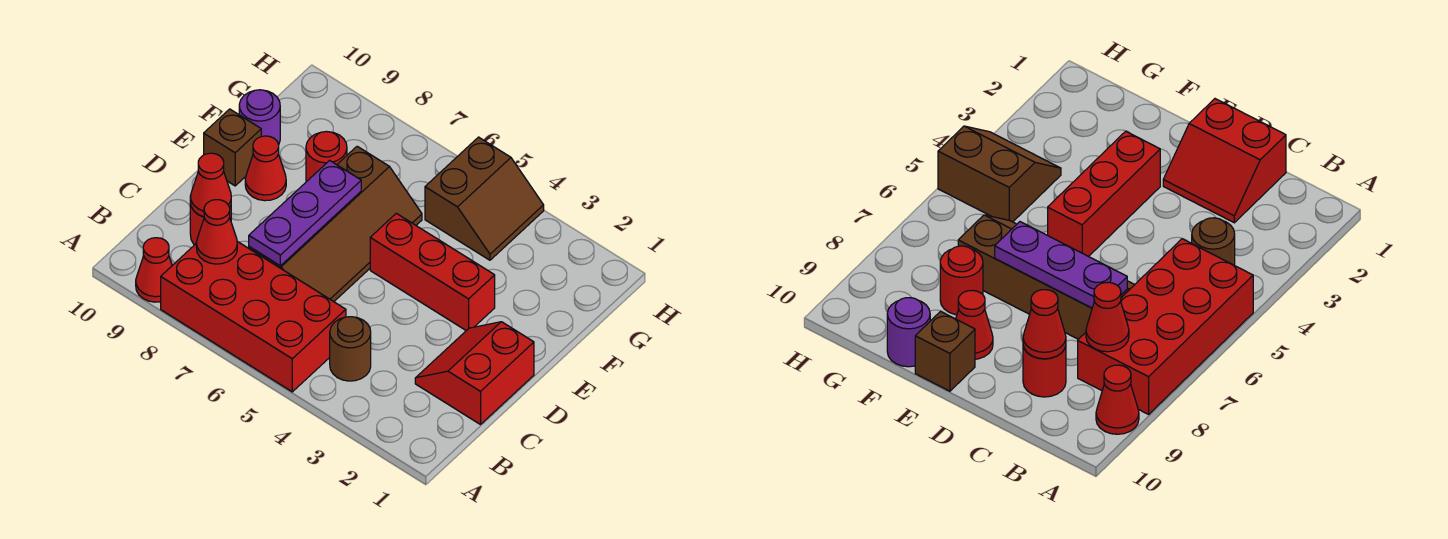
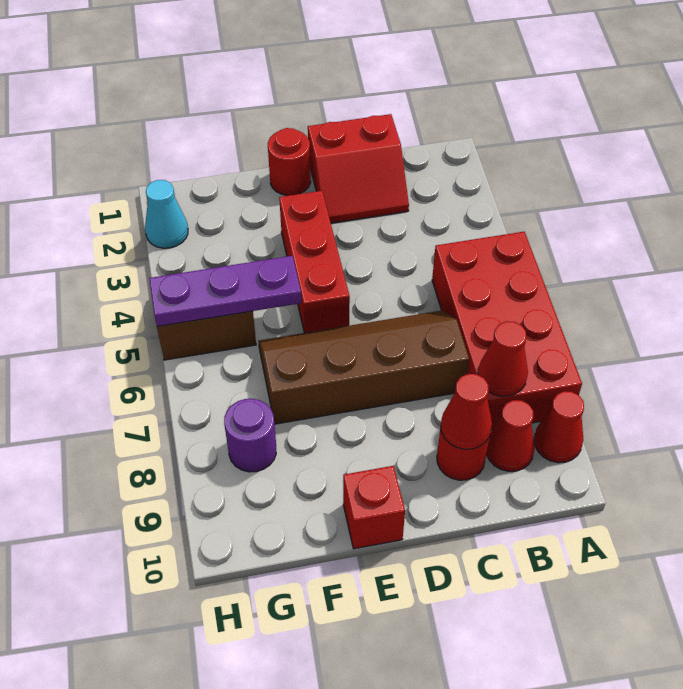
brown round brick B4 level 1 -> none
purple plate C7:E7 level 2 -> purple plate F5:H5 level 2
red cone E9 level 1 -> red cone B9 level 1
brown brick E10 level 1 -> red brick E10 level 1
red round brick F8 level 1 -> red round brick E1 level 1
purple round brick F10 level 1 -> purple round brick G8 level 1
none -> cyan cone H2 level 1

